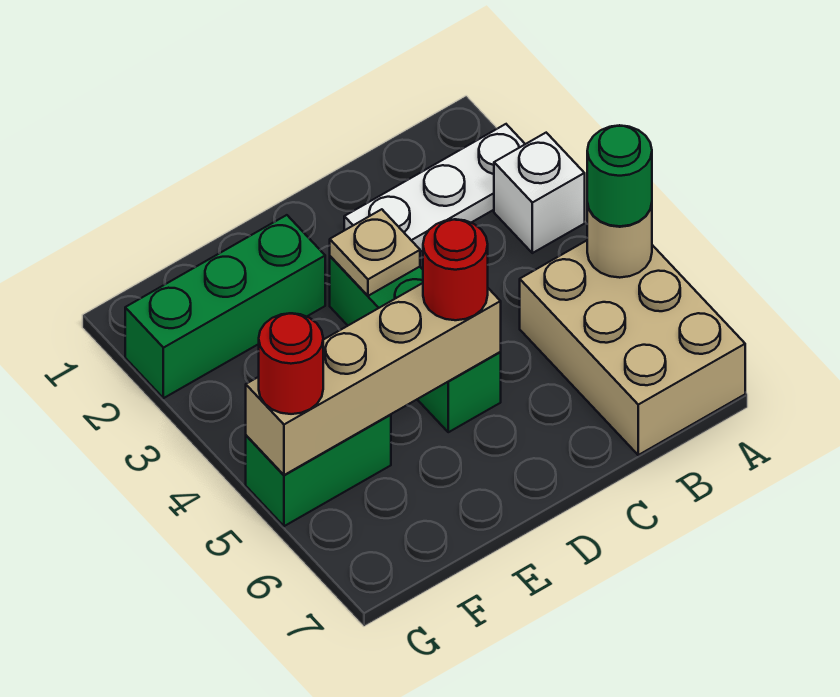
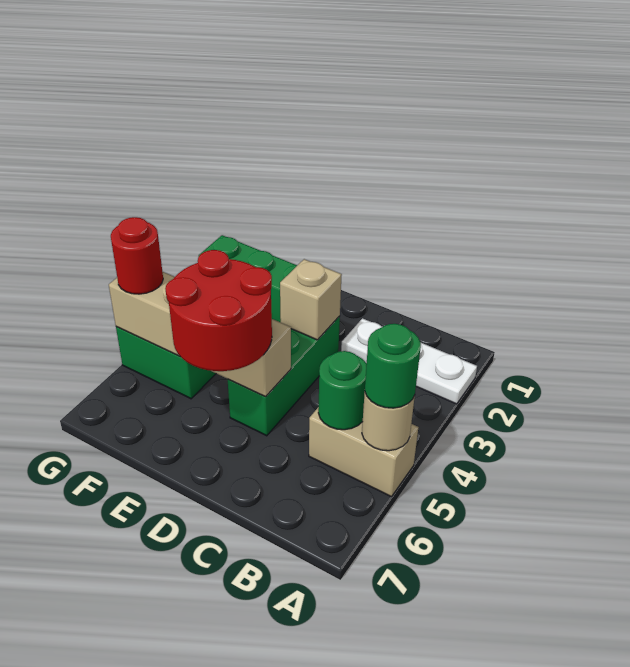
white brick A3 level 1 -> none
tan brick A5:B7 level 1 -> tan brick A5:B5 level 1
none -> green round brick B5 level 2
tan plate D3 level 2 -> tan brick D3 level 2
red round brick D5 level 3 -> red round brick D5:E6 level 3

